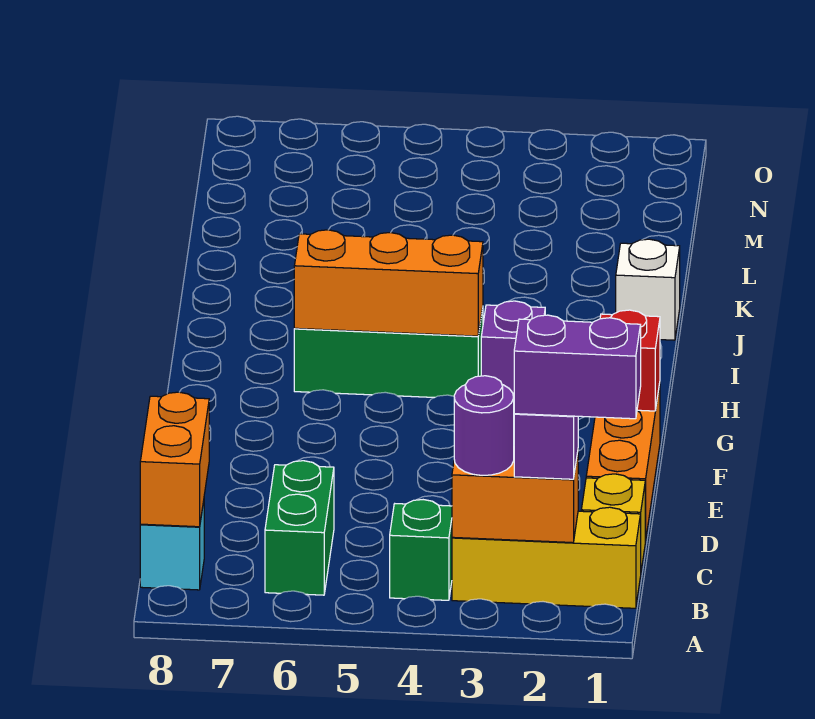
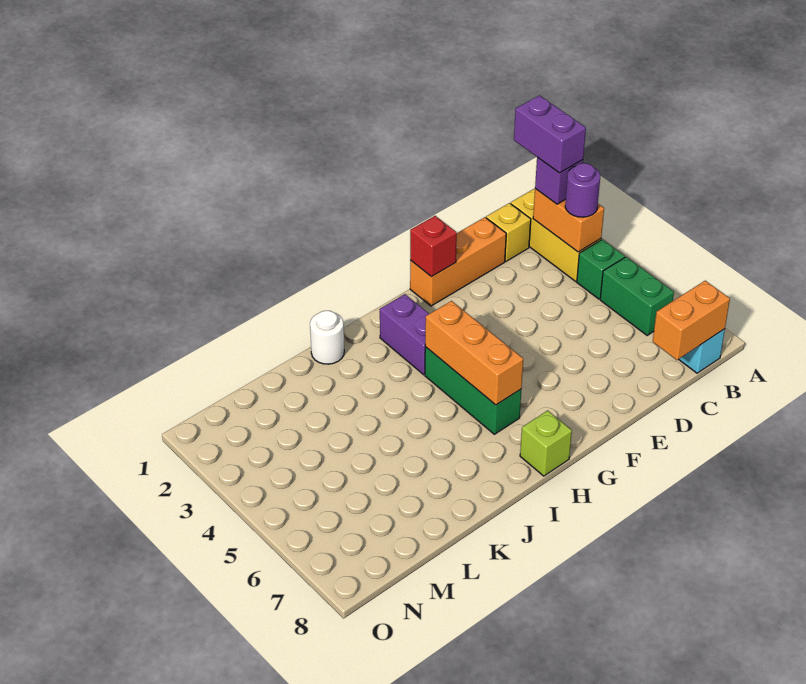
green brick B6:C6 level 1 -> green brick B5:B6 level 1
purple brick H3 level 1 -> purple brick H2:H3 level 1
none -> lime brick H8 level 1
white brick J1 level 1 -> white round brick J1 level 1

